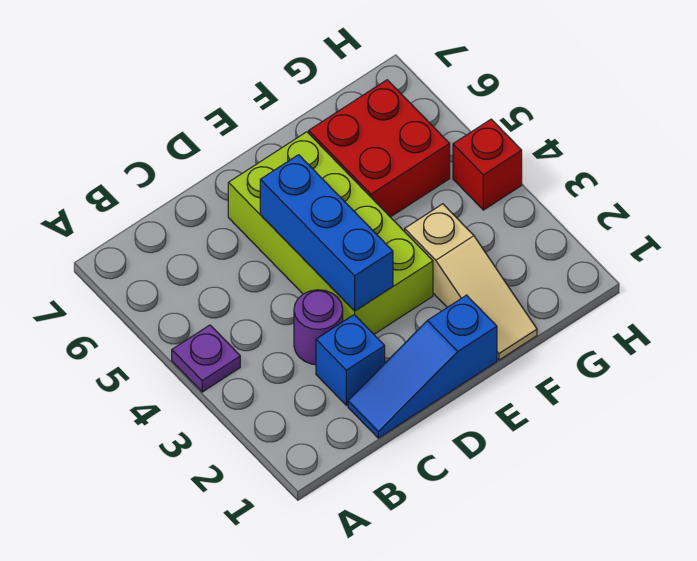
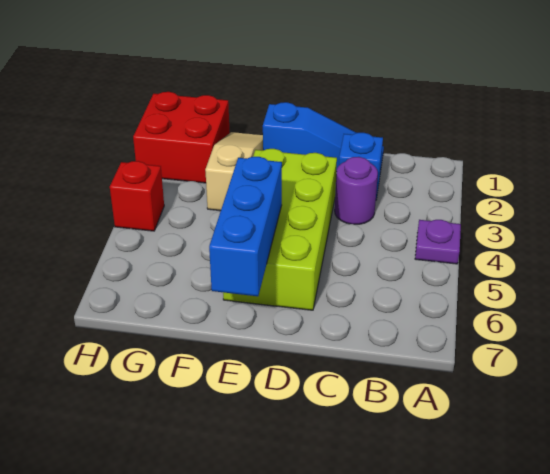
blue brick D3:D5 level 2 -> blue brick E5:E7 level 2
red brick F5:G6 level 1 -> red brick G1:H2 level 1

